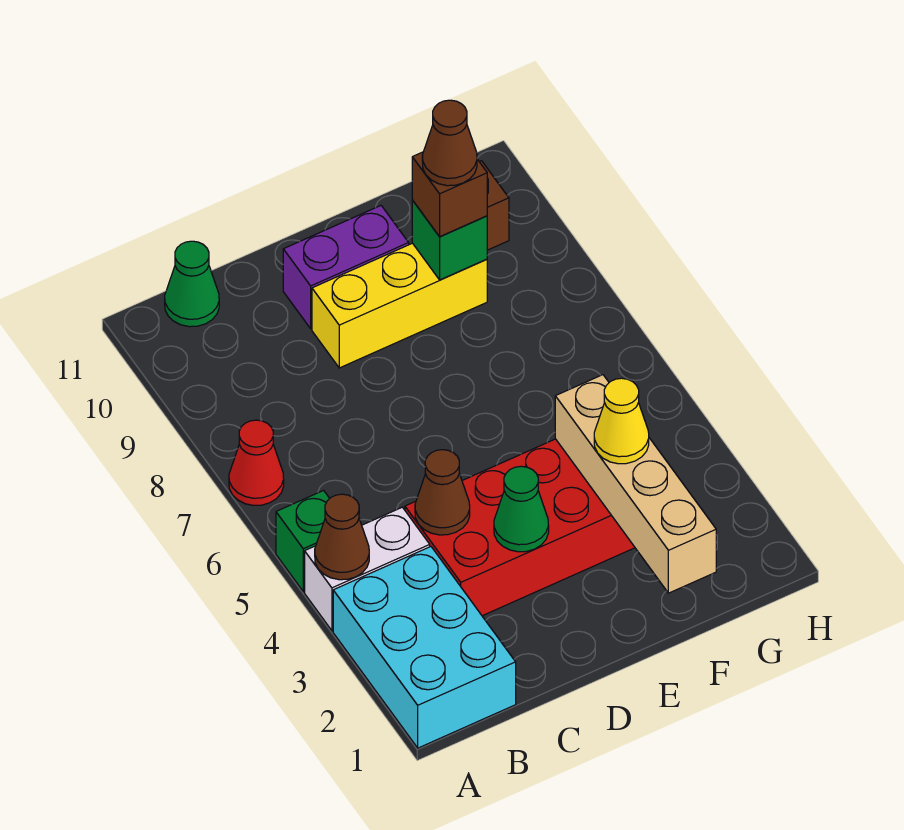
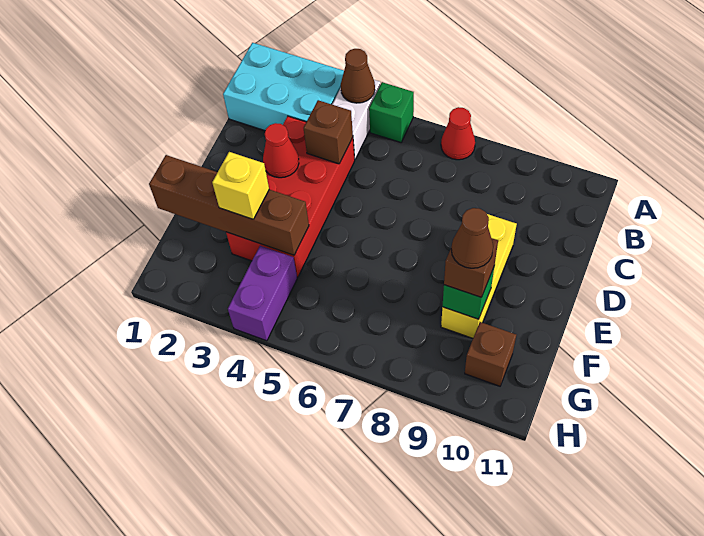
green cone B11 level 1 -> none
brown cone C4 level 2 -> brown brick C4 level 2
green cone D3 level 2 -> red cone D3 level 2
purple brick D10:E10 level 1 -> purple brick G4:H4 level 1
tan brick F1:F4 level 2 -> brown brick F1:F4 level 2
yellow cone F3 level 3 -> yellow brick F3 level 3

